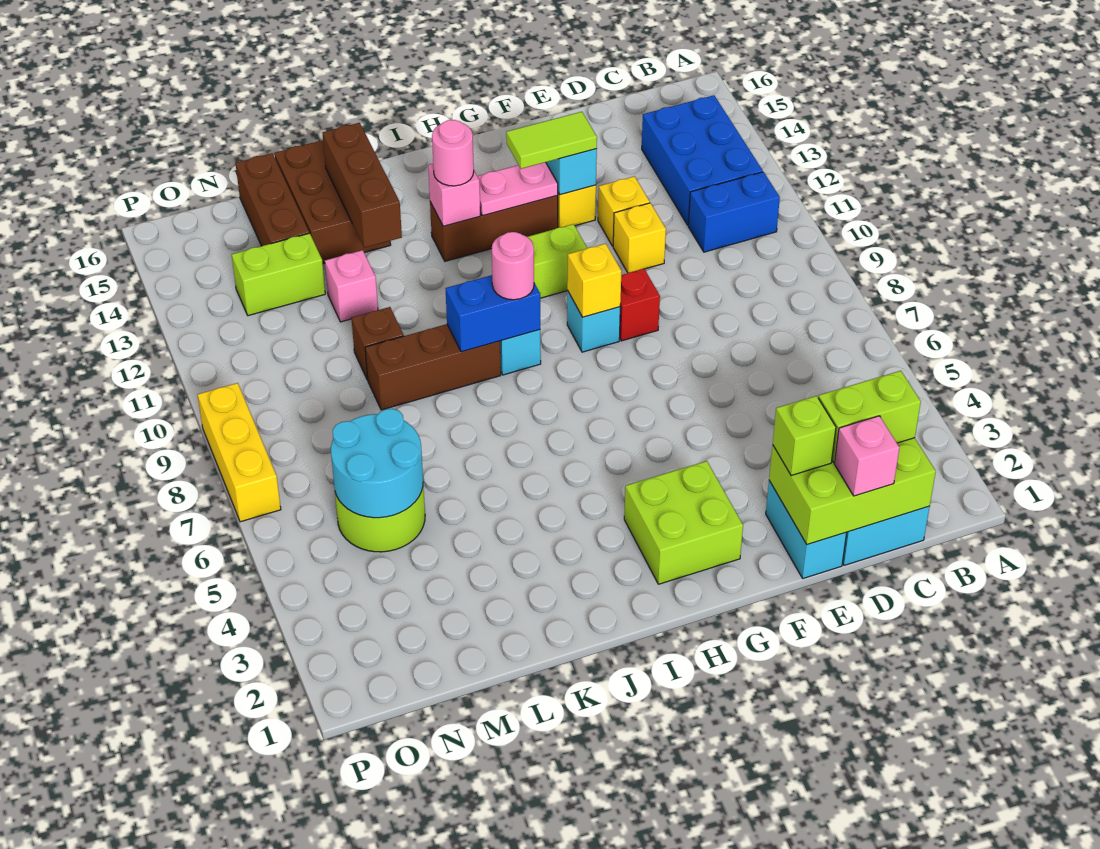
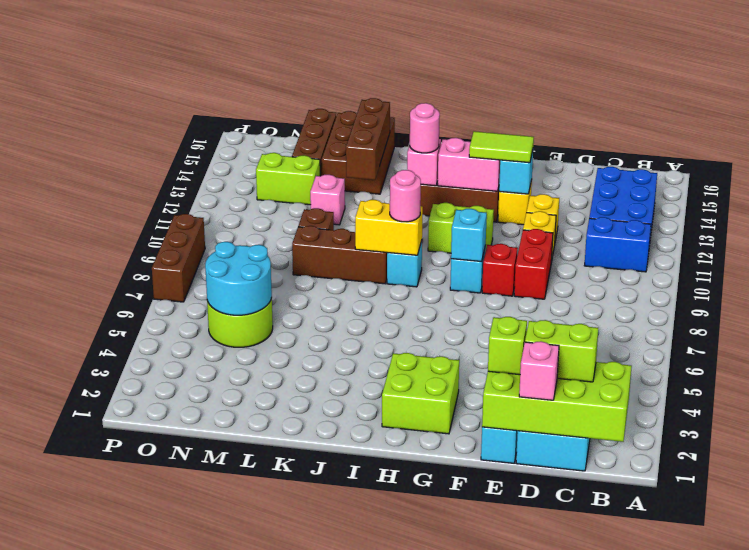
lime brick C1:E2 level 2 -> lime brick B1:E2 level 2
none -> red brick E9:E10 level 1
yellow brick G9 level 2 -> cyan brick G9 level 2
pink plate G13:H13 level 2 -> pink brick G13:H13 level 2
blue brick I9:J9 level 2 -> yellow brick I9:J9 level 2
yellow brick P7:P9 level 1 -> brown brick P7:P9 level 1

